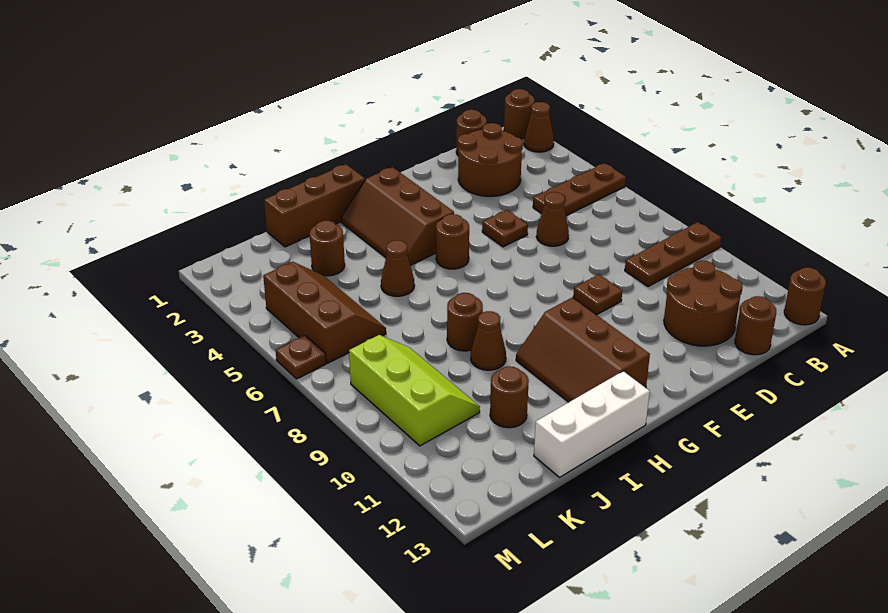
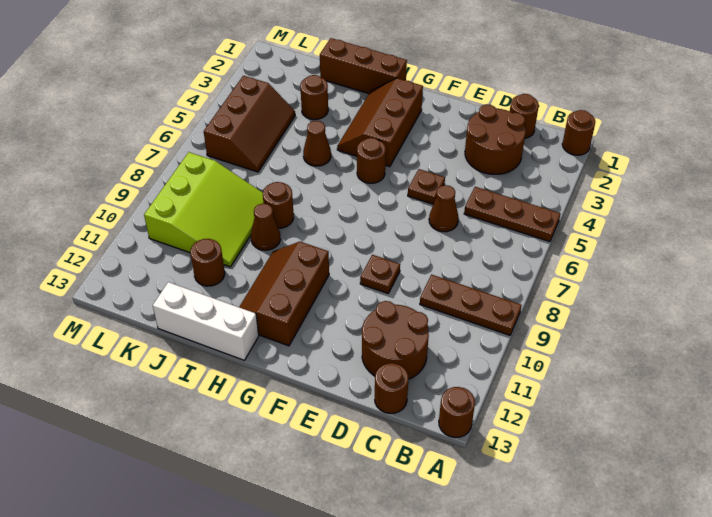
brown cone A2 level 1 -> none
lime slope K8:L10 level 1 top L -> lime slope J8:L10 level 1 top L
brown plate M6 level 1 -> none

